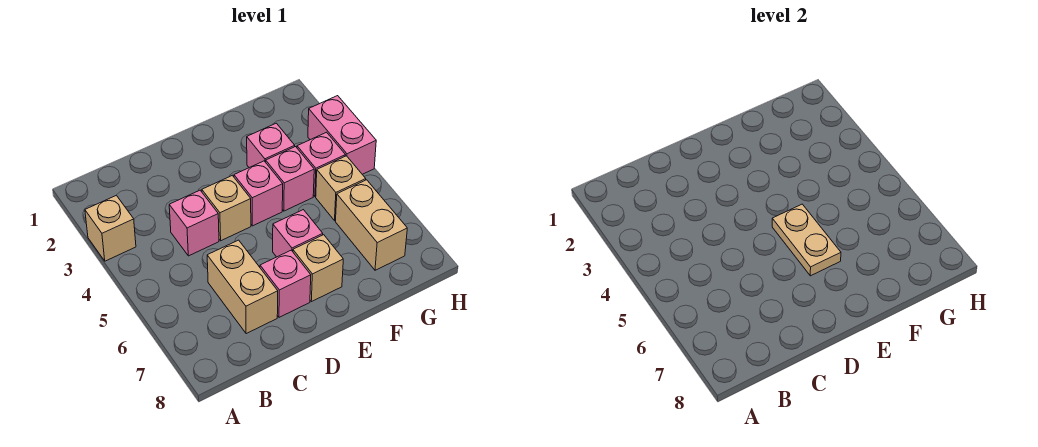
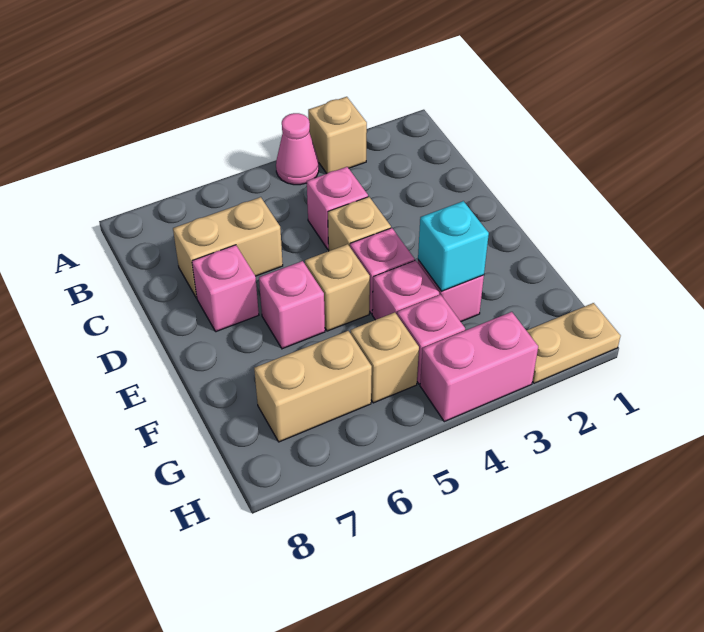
none -> pink cone A4 level 1
tan plate E5:E6 level 2 -> tan plate H1:H2 level 1
tan brick E7 level 1 -> tan brick E5 level 1
none -> cyan brick F3 level 2

